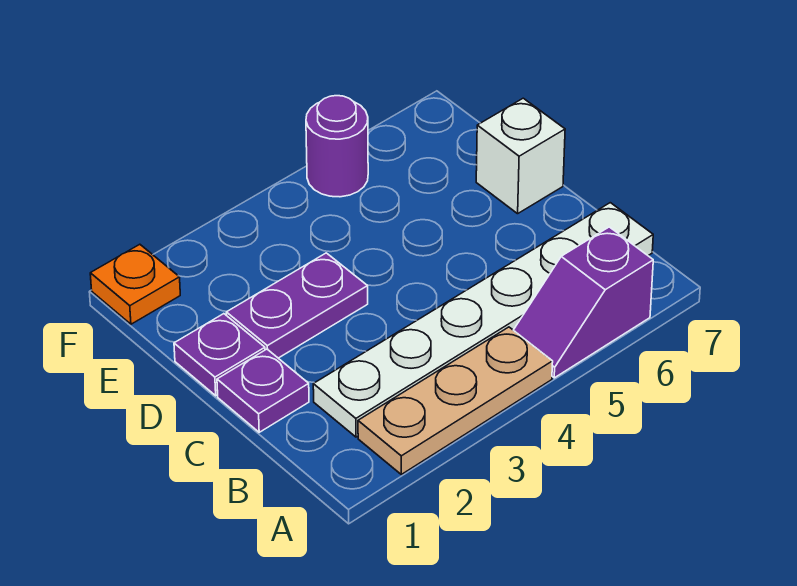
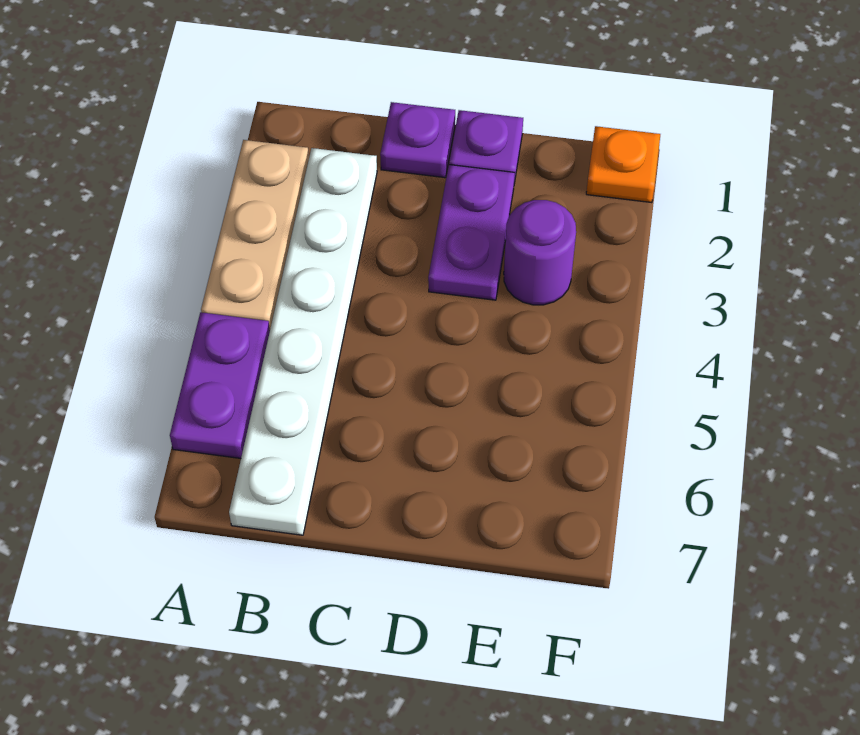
purple slope A5:A6 level 1 top 6 -> purple plate A5:A6 level 1
white brick D7 level 1 -> none
purple round brick F5 level 1 -> purple round brick E3 level 1

